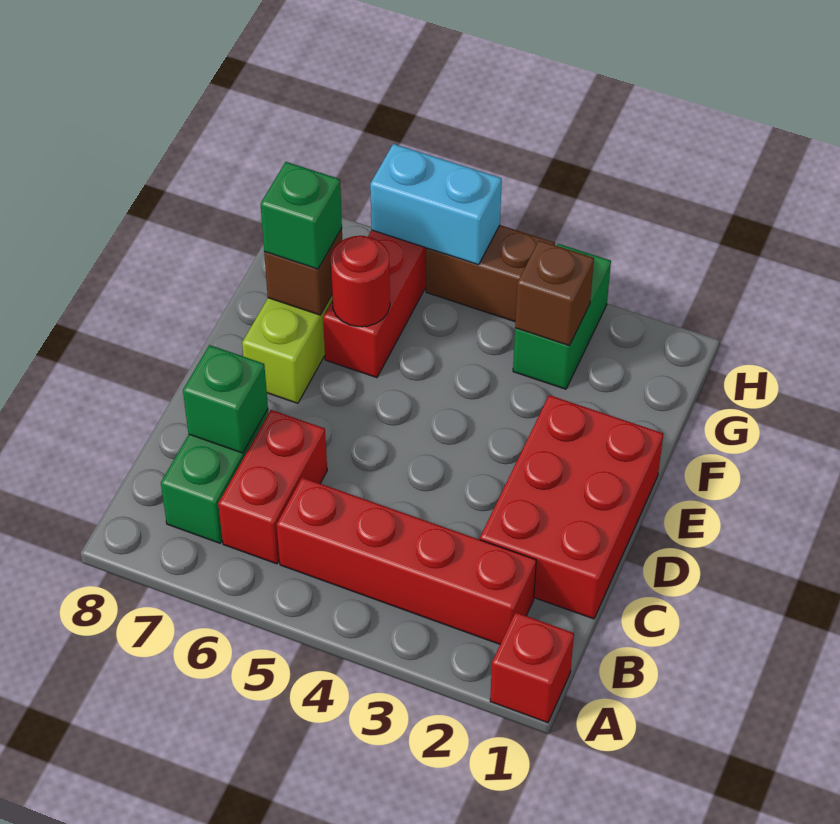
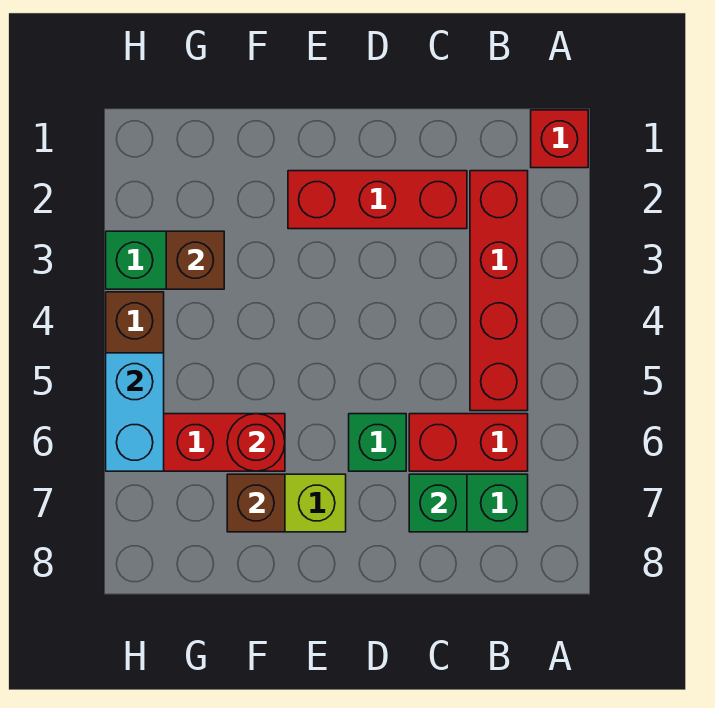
red brick C1:E2 level 1 -> red brick C2:E2 level 1
green brick F7 level 3 -> green brick D6 level 1

